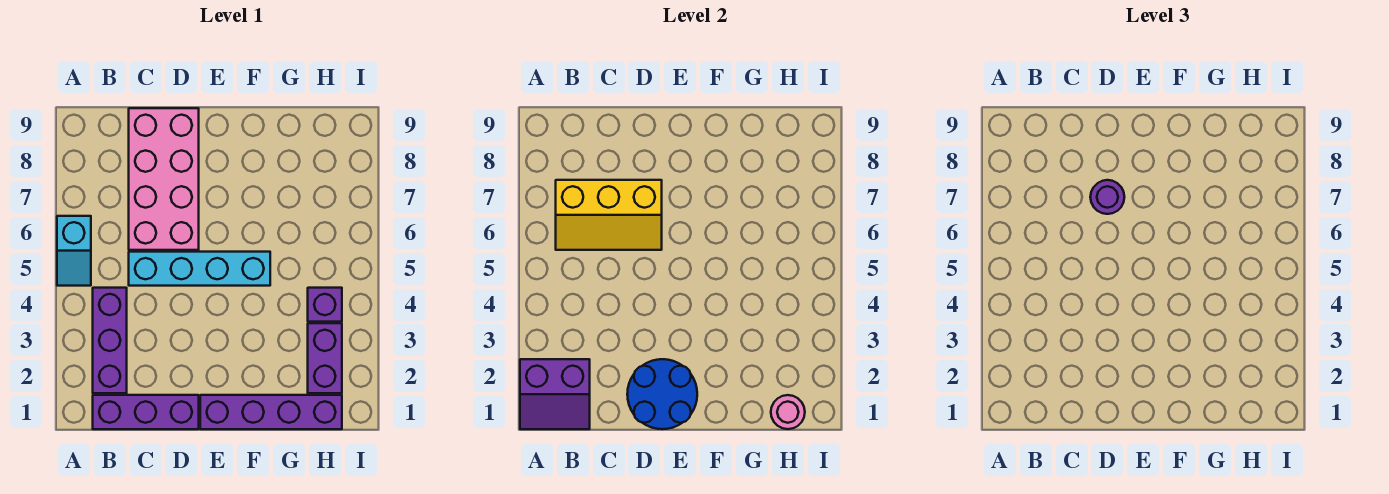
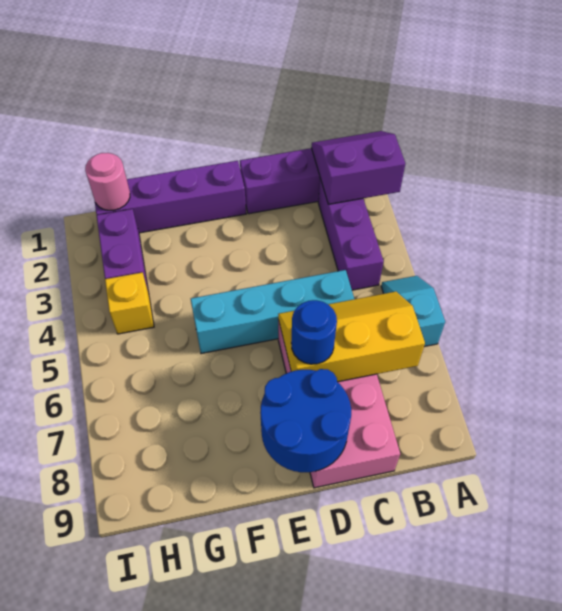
blue round brick D1:E2 level 2 -> blue round brick D8:E9 level 2
purple round brick D7 level 3 -> blue round brick D7 level 3
purple brick H4 level 1 -> yellow brick H4 level 1

